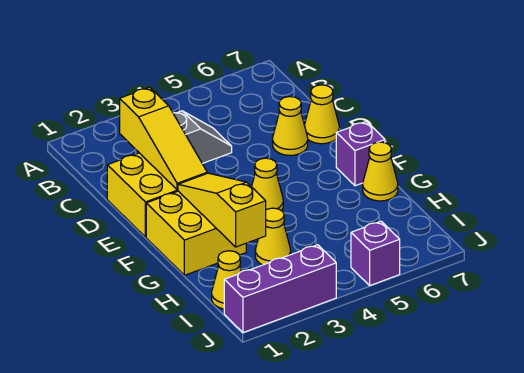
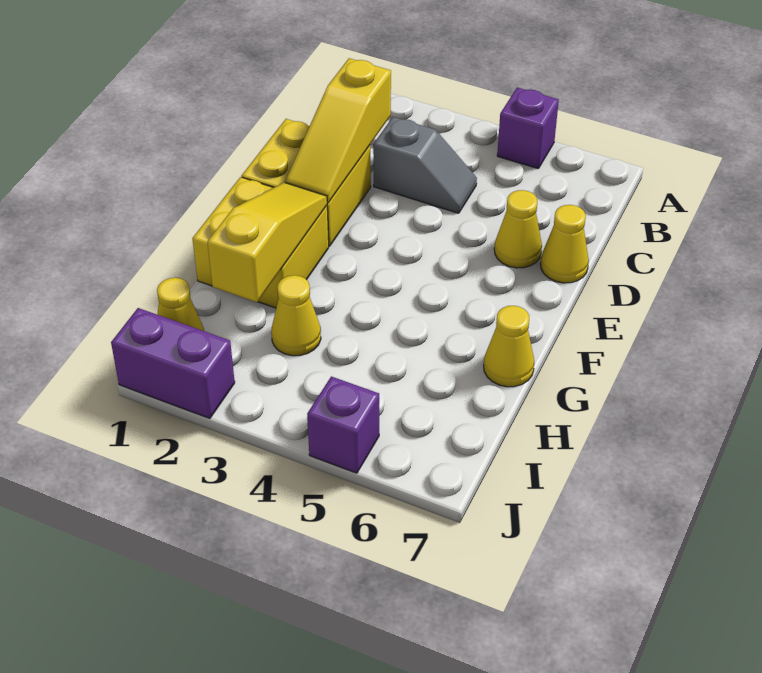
yellow cone F4 level 1 -> none
purple brick F7 level 1 -> purple brick A5 level 1
purple brick J1:J3 level 1 -> purple brick J1:J2 level 1

